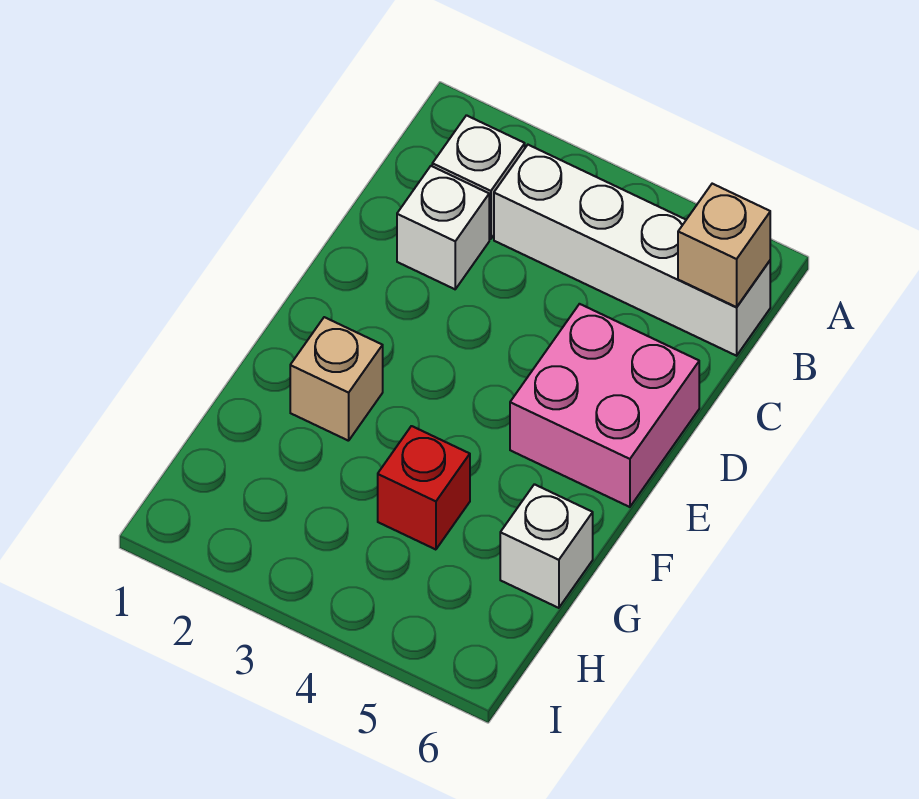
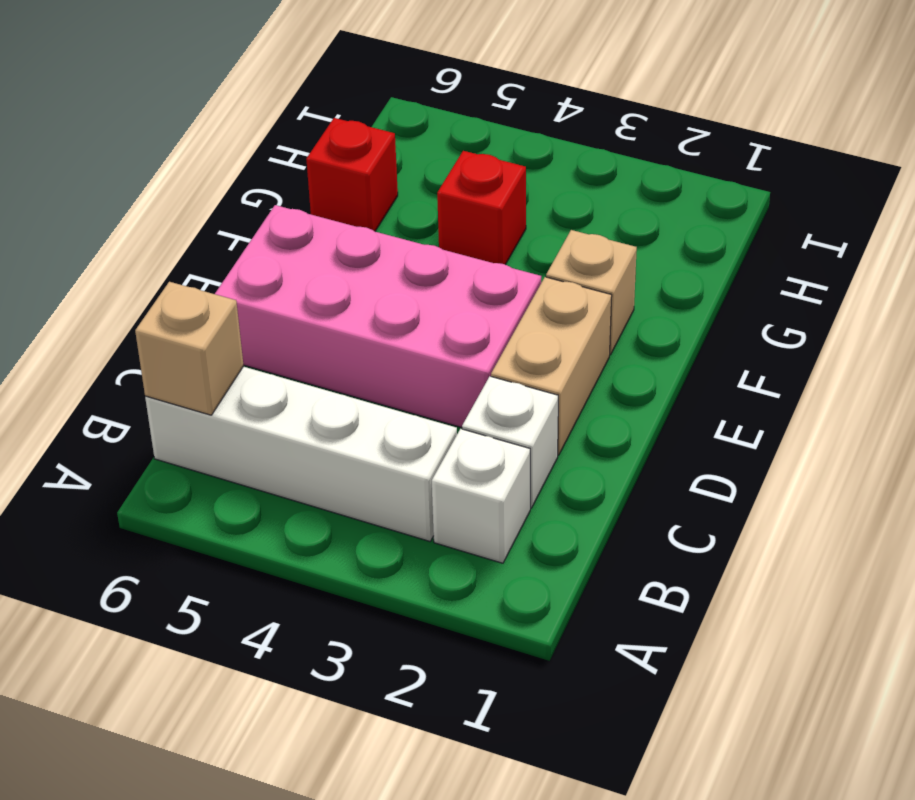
none -> tan brick D2:E2 level 1
pink brick D5:E6 level 1 -> pink brick D3:E6 level 1
white brick G6 level 1 -> red brick G6 level 1

